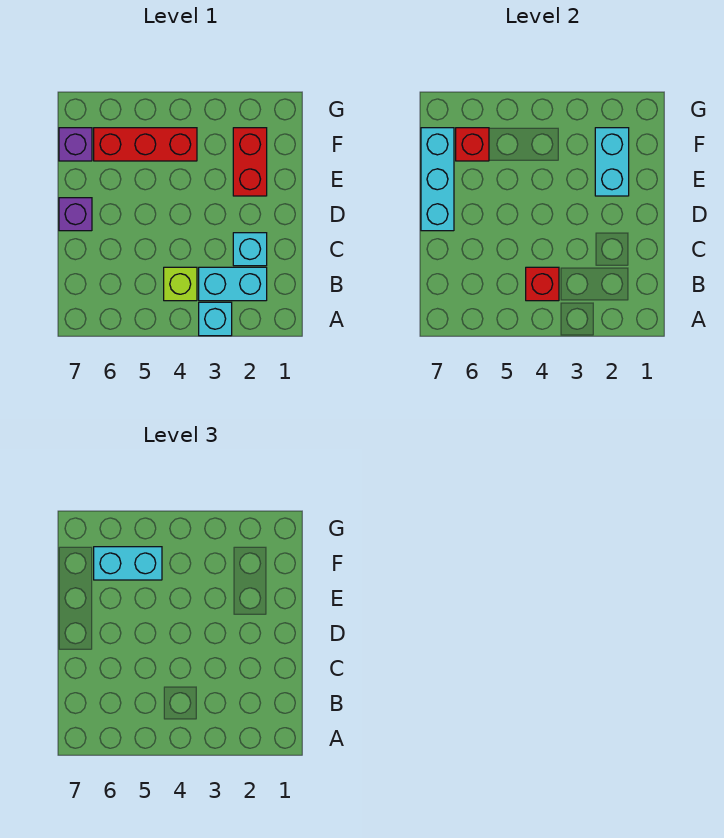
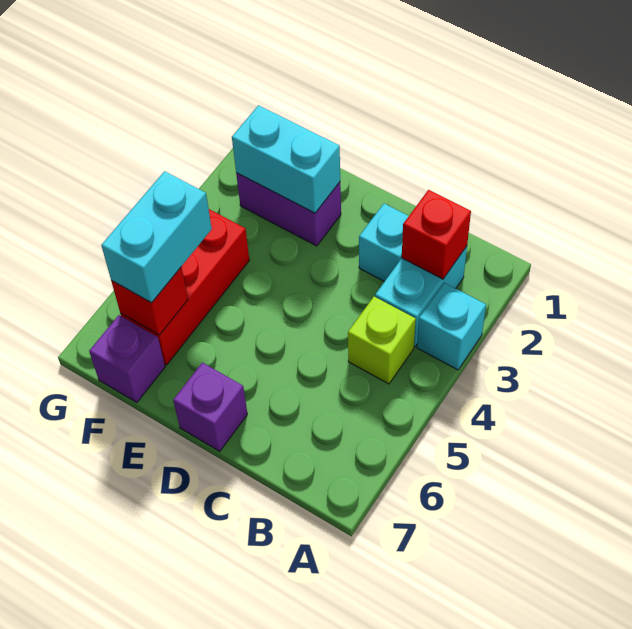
red brick B4 level 2 -> red brick B2 level 2
cyan brick D7:F7 level 2 -> none
red brick E2:F2 level 1 -> purple brick E2:F2 level 1

